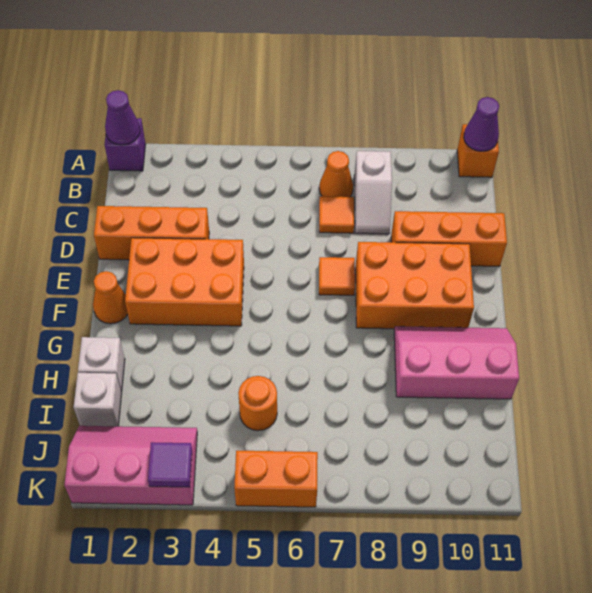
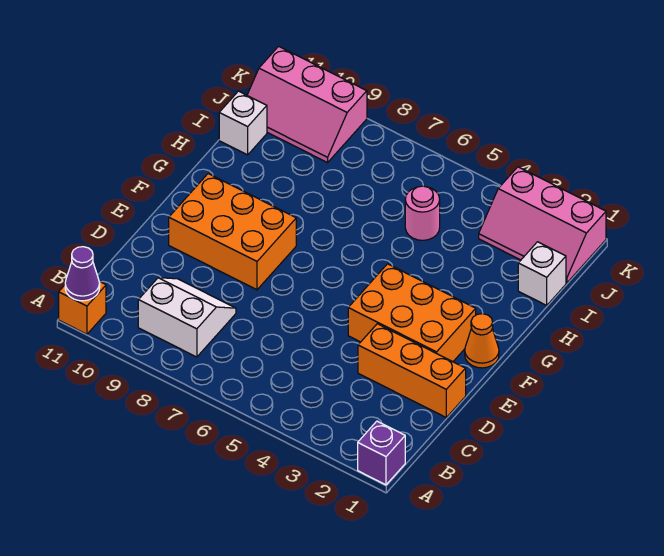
purple cone A1 level 2 -> none
orange cone B7 level 1 -> none
white slope B8:C8 level 1 top B -> white slope B8:C9 level 1 top B
orange tile C7 level 1 -> none
orange brick D9:D11 level 1 -> none
orange tile E7 level 1 -> none
pink slope G9:H11 level 1 top H -> pink slope J9:K11 level 1 top K
white brick H1 level 1 -> white brick I11 level 1
orange round brick I5 level 1 -> pink round brick I5 level 1
purple tile K3 level 2 -> none
orange brick K5:K6 level 1 -> none

